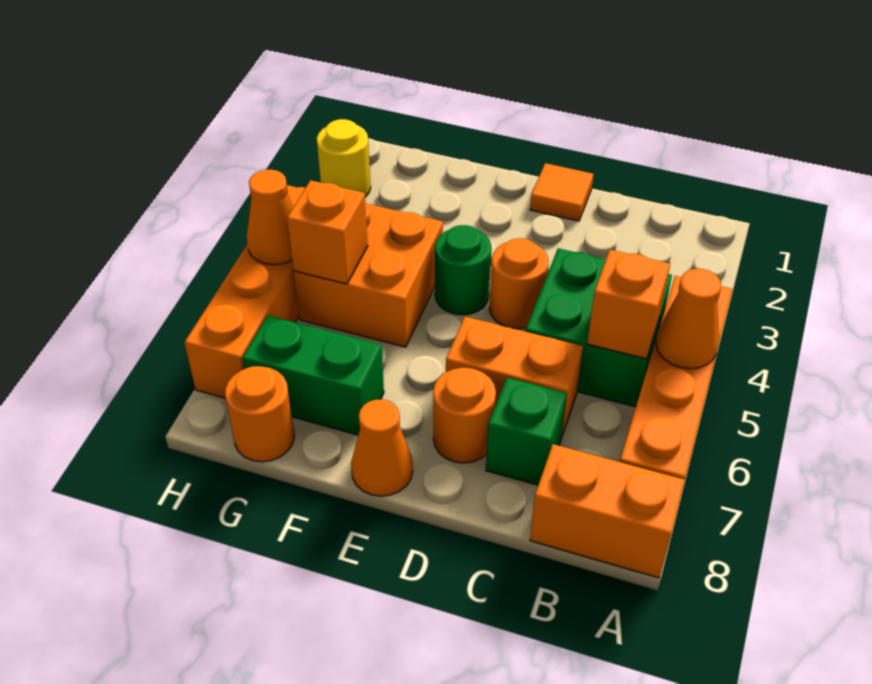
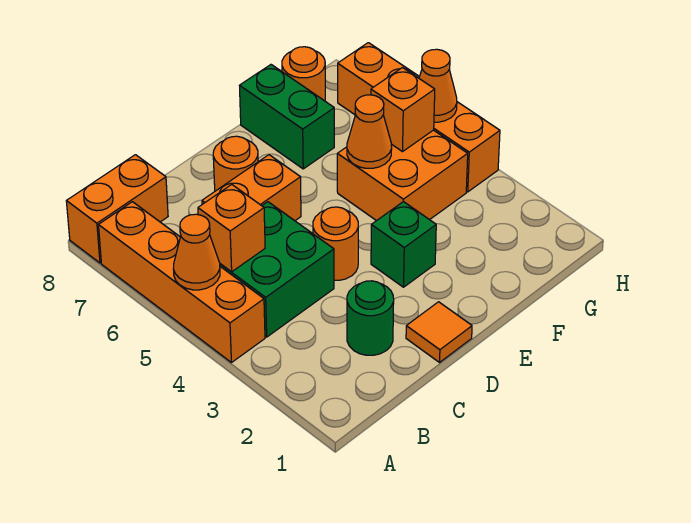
green brick C7 level 1 -> green brick E3 level 1
green round brick E4 level 1 -> green round brick C2 level 1
orange cone E8 level 1 -> orange cone F5 level 2
green brick F7:G7 level 1 -> green brick F7:F8 level 1
yellow round brick H2 level 1 -> none

